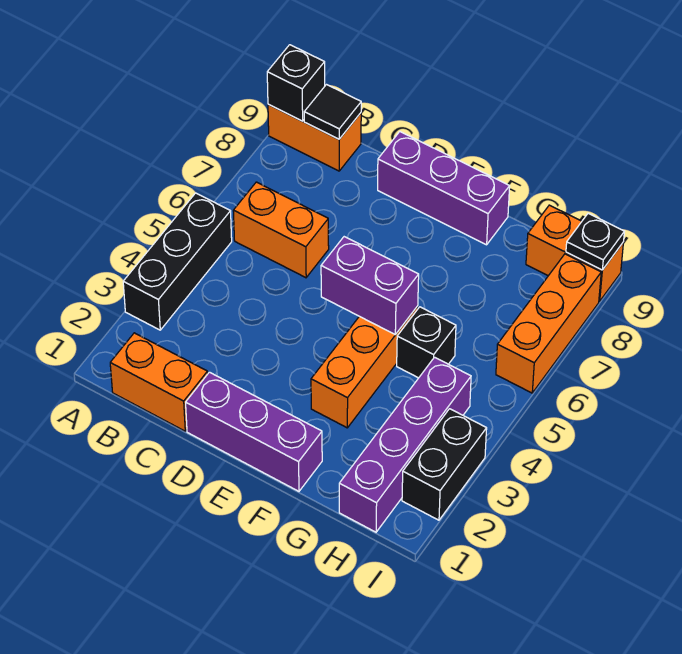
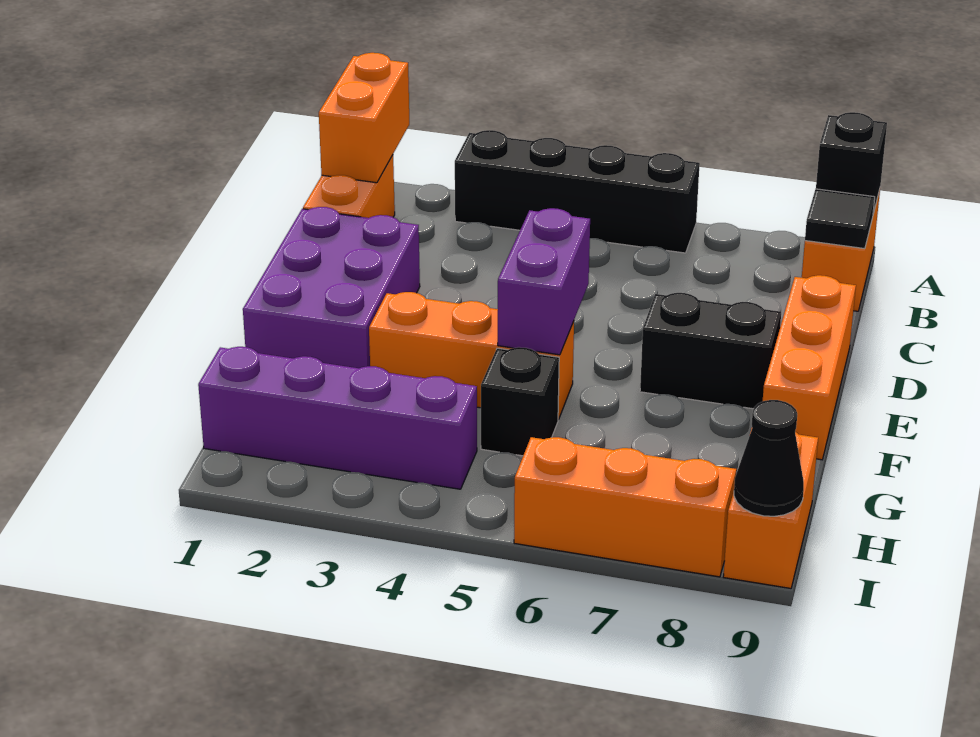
black brick A3:A5 level 1 -> black brick A3:A6 level 1
orange brick B6:C6 level 1 -> orange brick A1:B1 level 2
purple brick D1:F1 level 1 -> purple brick D1:F2 level 1
purple brick D9:F9 level 1 -> orange brick D9:F9 level 1
black brick I2:I3 level 1 -> black brick E7:E8 level 1
black plate I9 level 2 -> black cone I9 level 2

